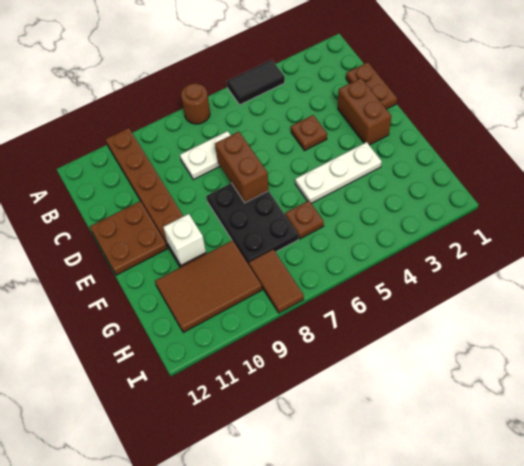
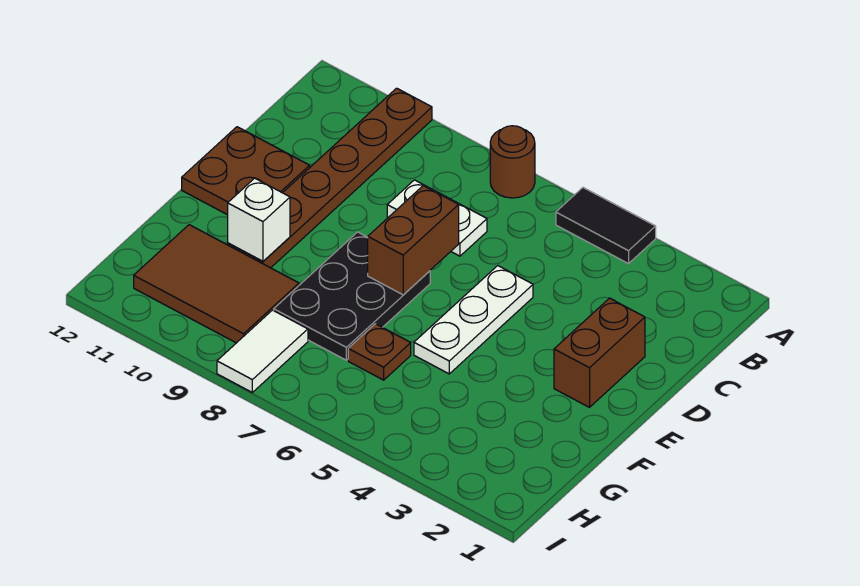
brown plate C1:D1 level 1 -> none
brown plate D4 level 1 -> none
white plate F3:F5 level 1 -> white plate D5:F5 level 1
brown tile H8:I8 level 1 -> white tile H8:I8 level 1

